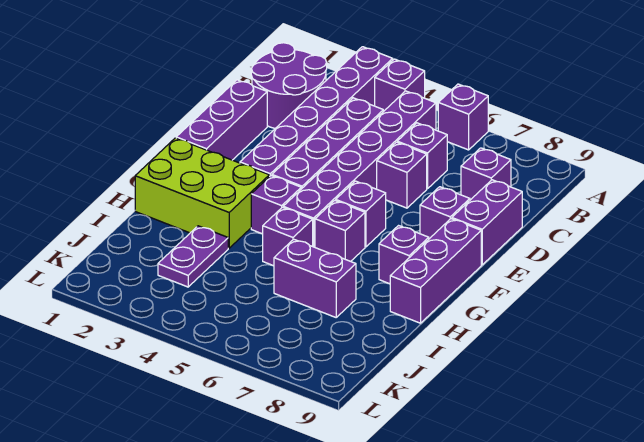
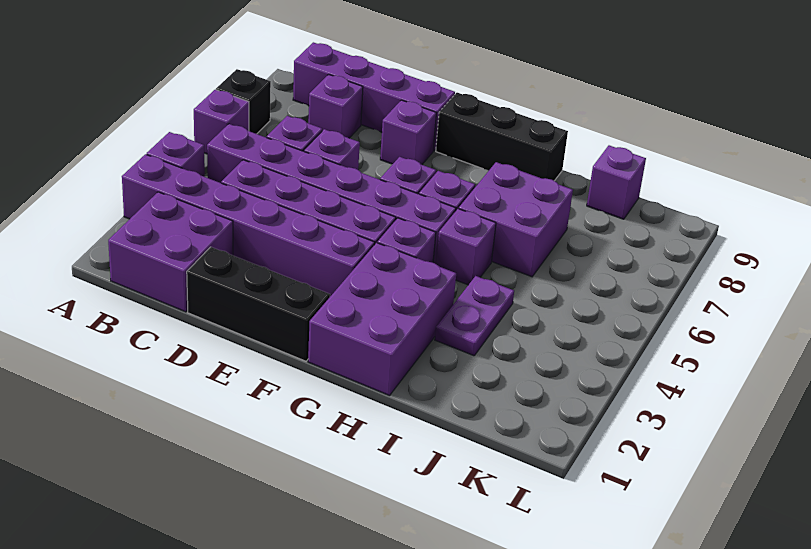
none -> black brick A7 level 1
purple round brick B1:C2 level 1 -> purple brick B1:C2 level 1
purple brick D1:F1 level 1 -> black brick D1:F1 level 1
purple brick D9:E9 level 1 -> purple brick B9:E9 level 1
purple brick F9:H9 level 1 -> black brick F9:H9 level 1
lime brick G1:H3 level 1 -> purple brick G1:H3 level 1
purple brick G8 level 1 -> purple brick J9 level 1
purple plate I3:J3 level 1 -> purple plate I3:I4 level 1
purple brick I6:I7 level 1 -> purple brick H6:I7 level 1

